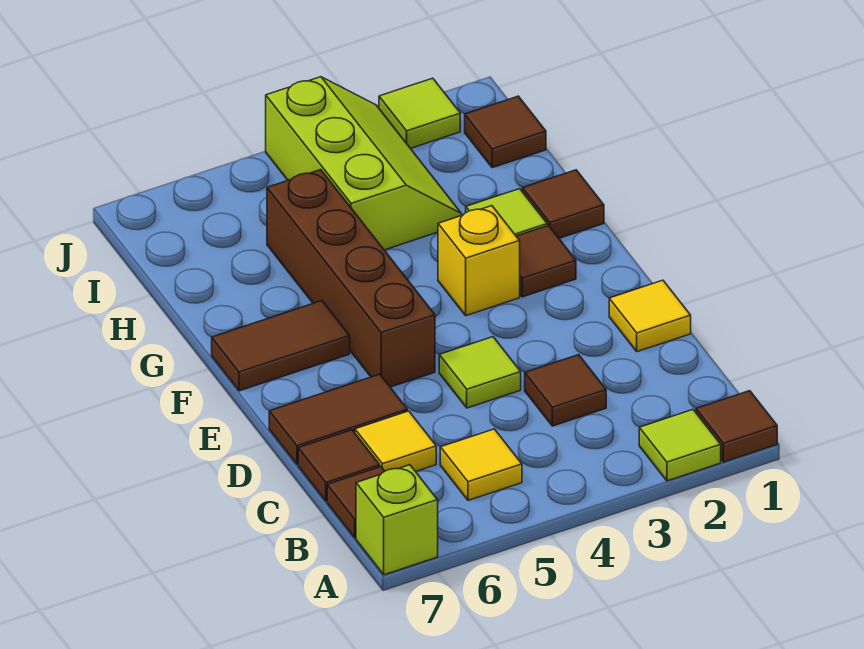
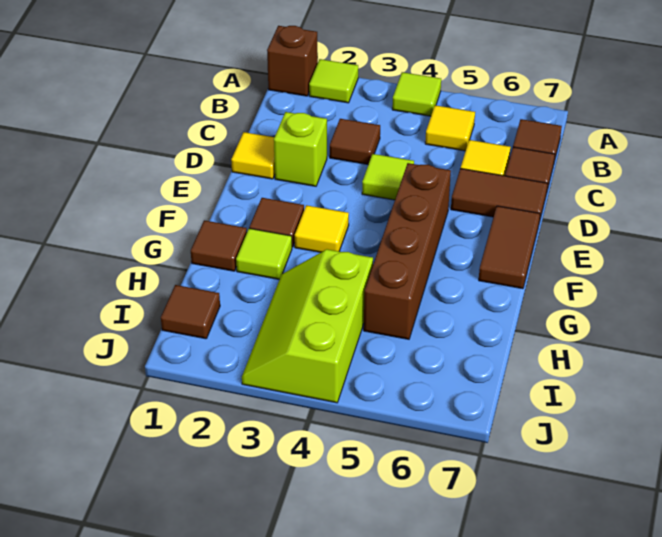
brown tile A1 level 1 -> brown brick A1 level 1
lime brick A7 level 1 -> lime brick D2 level 1
yellow brick F3 level 1 -> yellow tile F3 level 1
brown tile F6:F7 level 1 -> brown tile E7:F7 level 1
lime tile J2 level 1 -> lime tile A4 level 1

